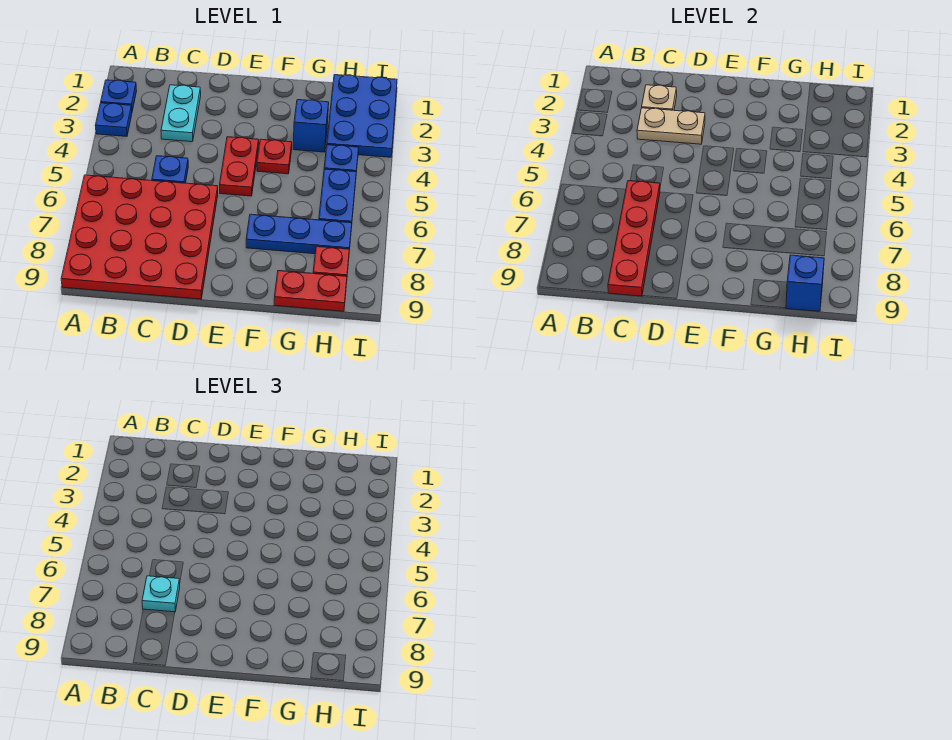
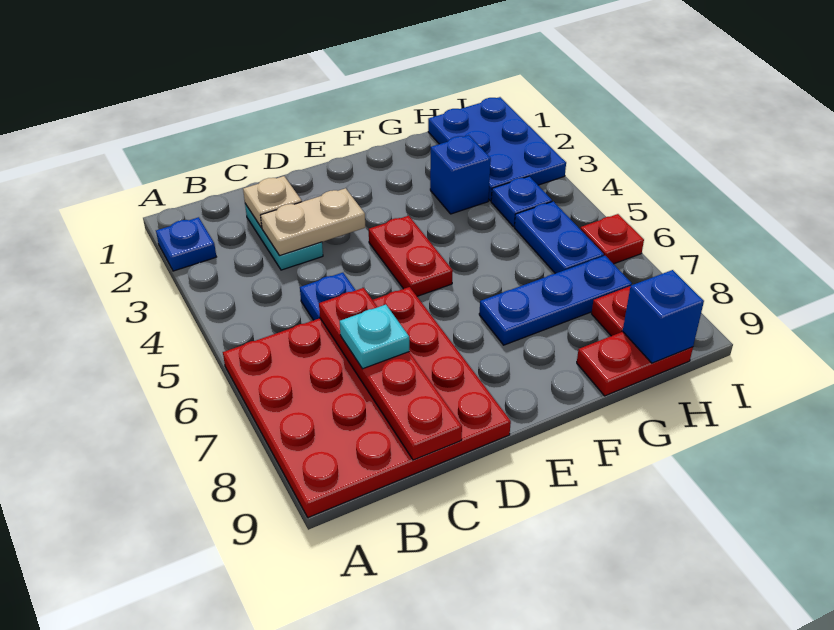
blue plate A3 level 1 -> none
red plate F4 level 1 -> red plate I6 level 1

